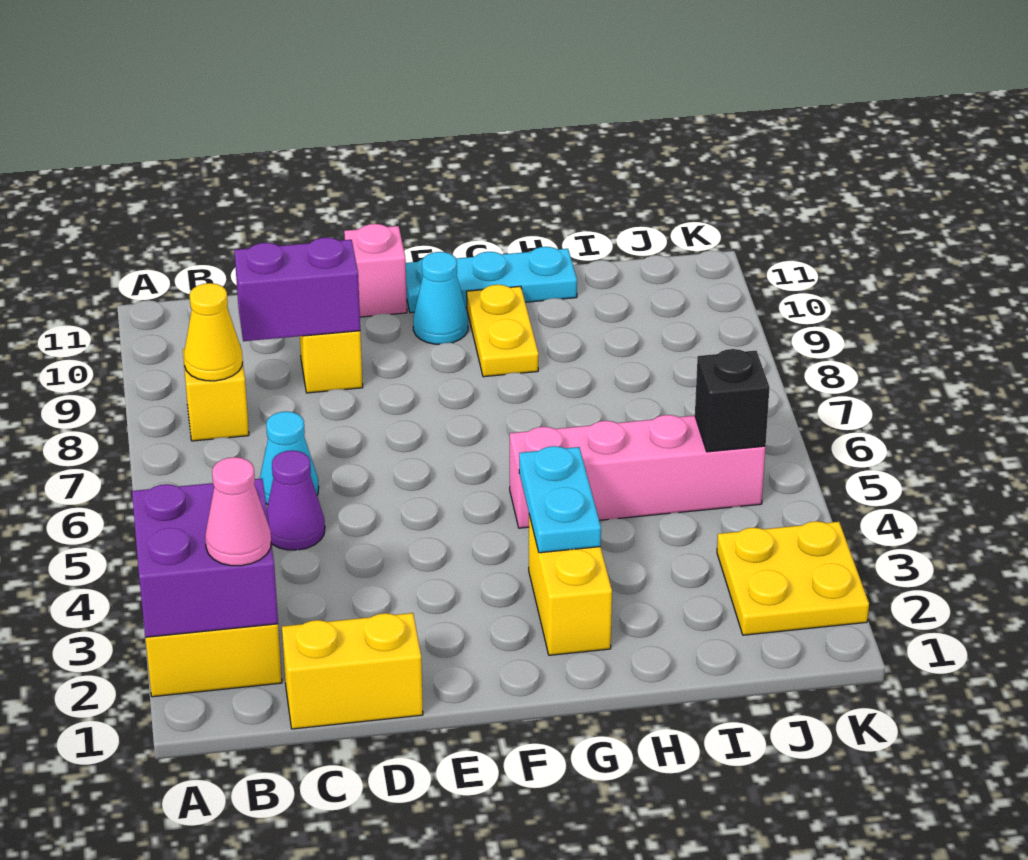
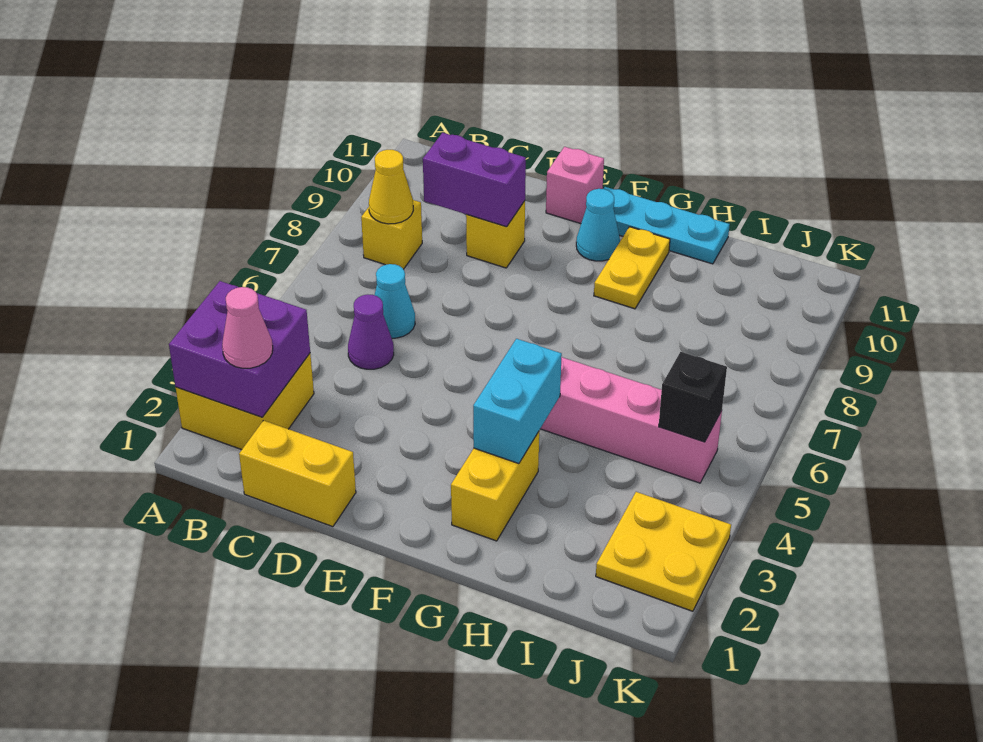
cyan plate G3:G4 level 2 -> cyan brick G3:G4 level 2

